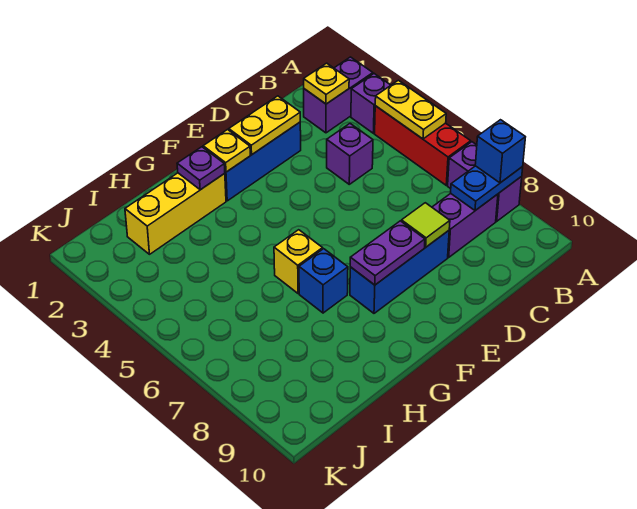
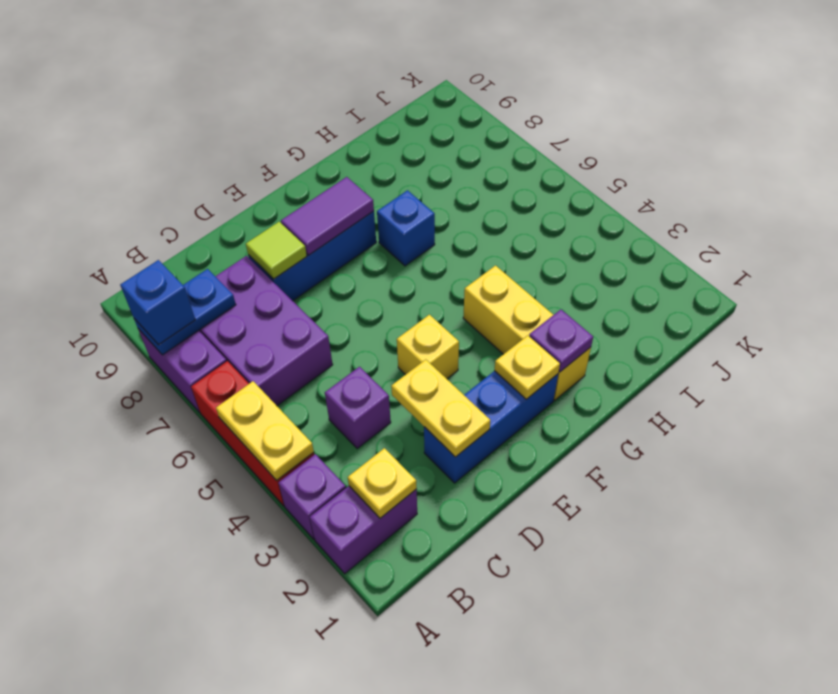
purple brick B8:C8 level 1 -> purple brick B6:C8 level 1
yellow plate D2:E2 level 2 -> yellow plate D2:D3 level 2
purple plate E8:F8 level 2 -> purple tile E8:F8 level 2
yellow brick G2:I2 level 1 -> yellow brick G2:G4 level 1
yellow brick G6 level 1 -> yellow brick E4 level 1

